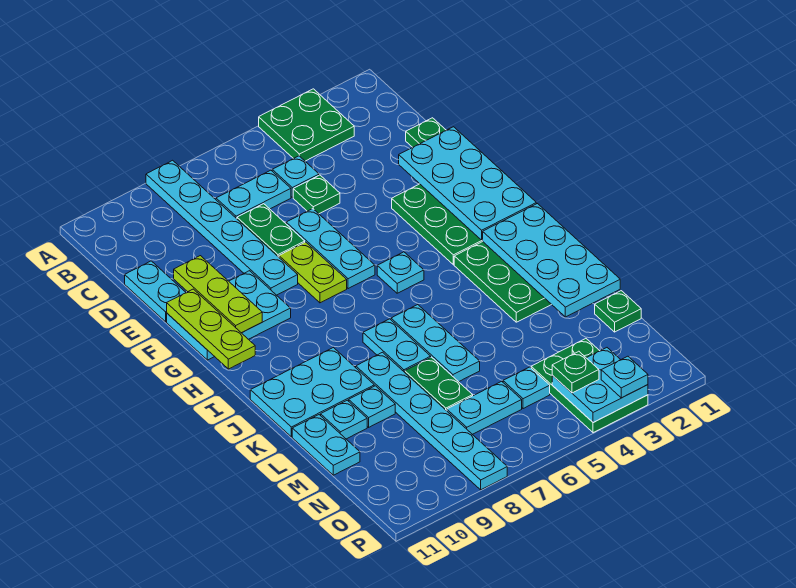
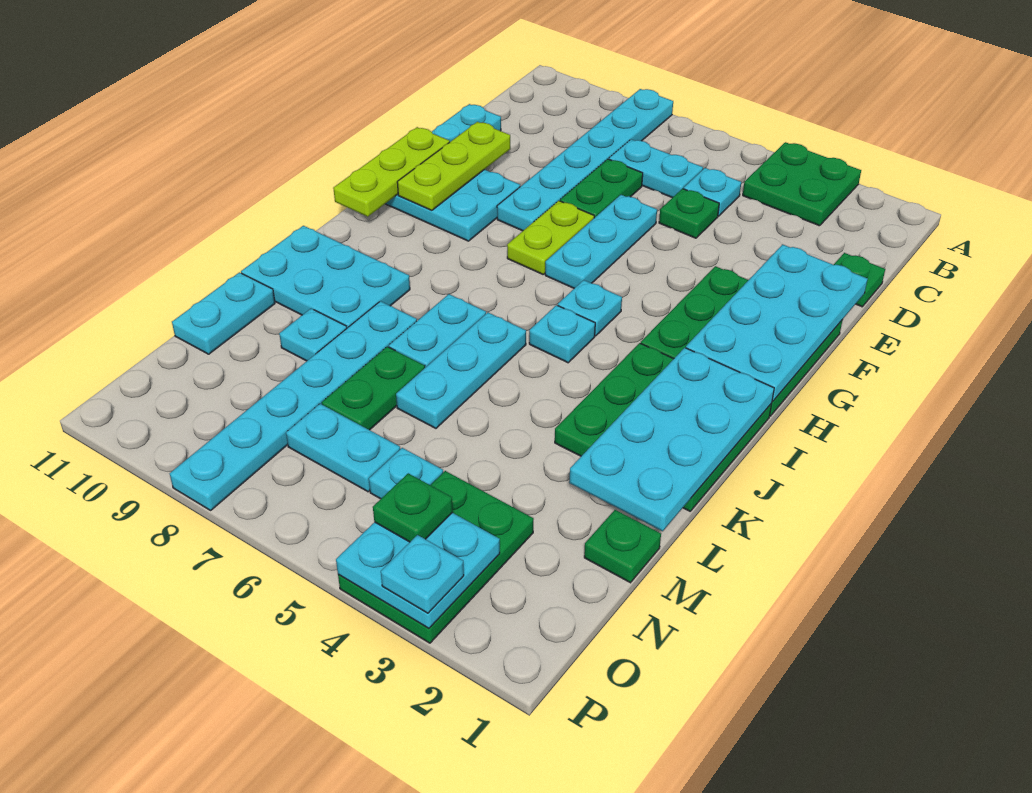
cyan plate L10 level 1 -> cyan plate I5 level 1

